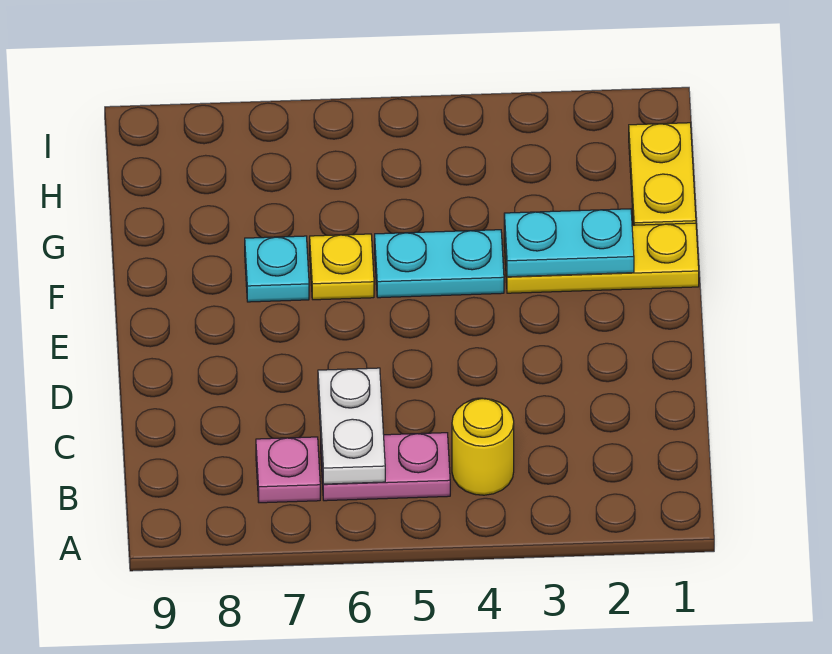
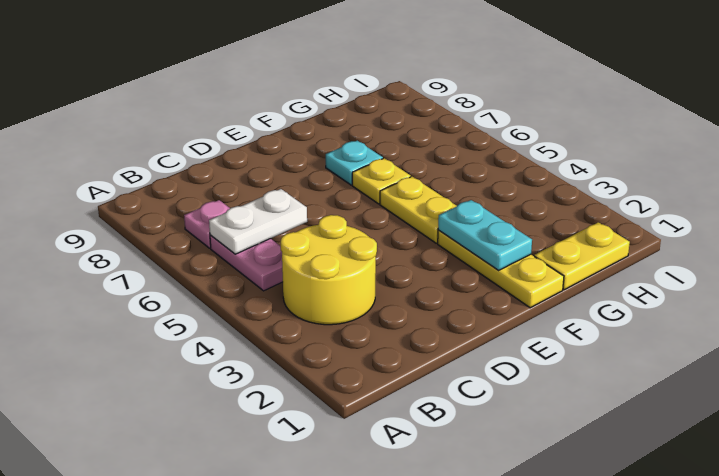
yellow round brick B4 level 1 -> yellow round brick B3:C4 level 1
cyan plate F4:F5 level 1 -> yellow plate F4:F5 level 1

